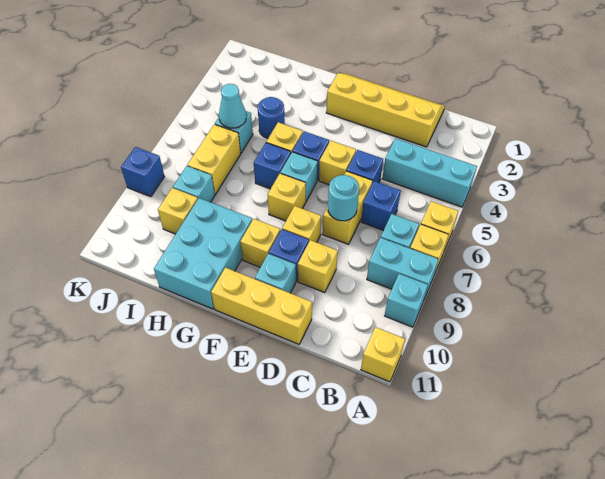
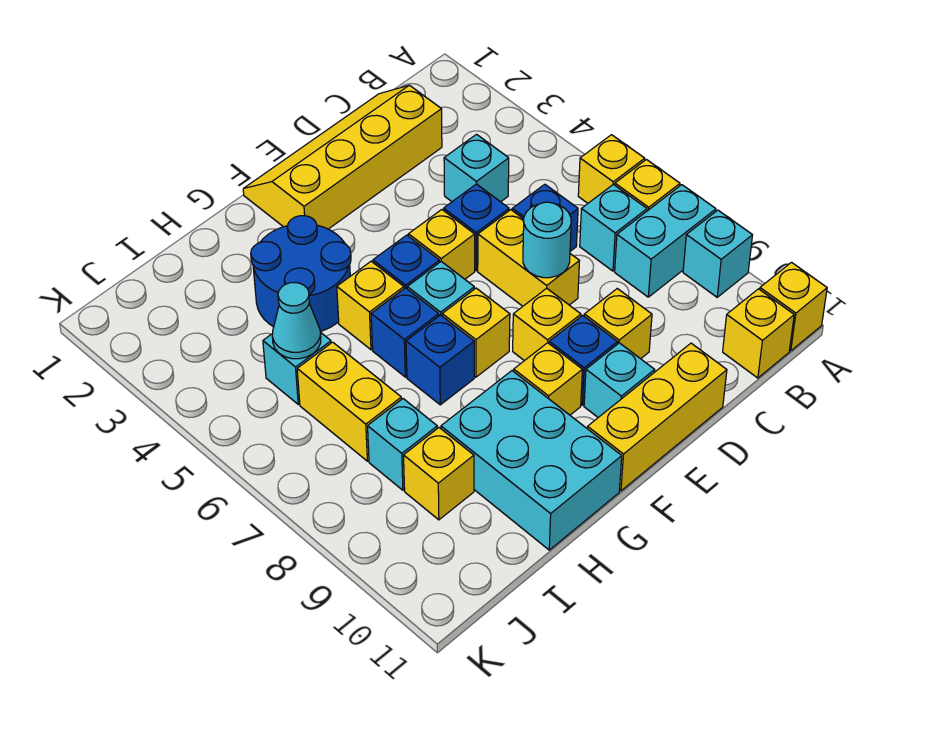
cyan brick A4:C4 level 1 -> cyan brick C4 level 1
none -> yellow brick B11 level 1
blue round brick H4 level 1 -> blue round brick G3:H4 level 1
blue brick K8 level 1 -> blue brick G7 level 1

